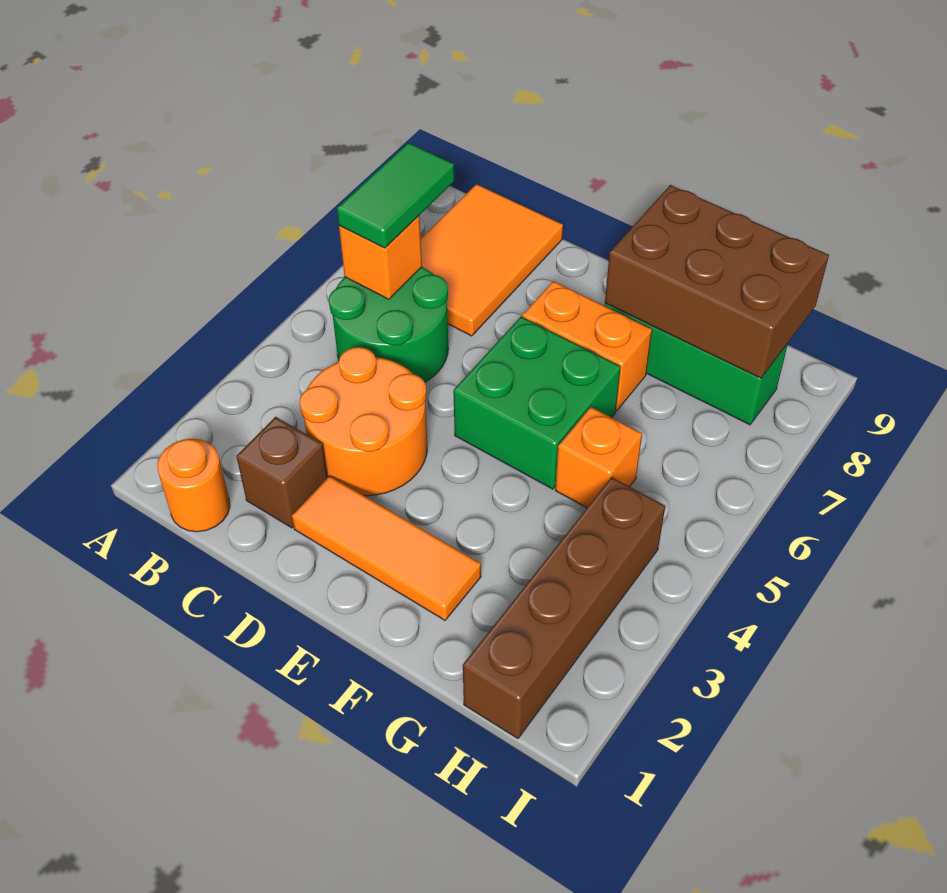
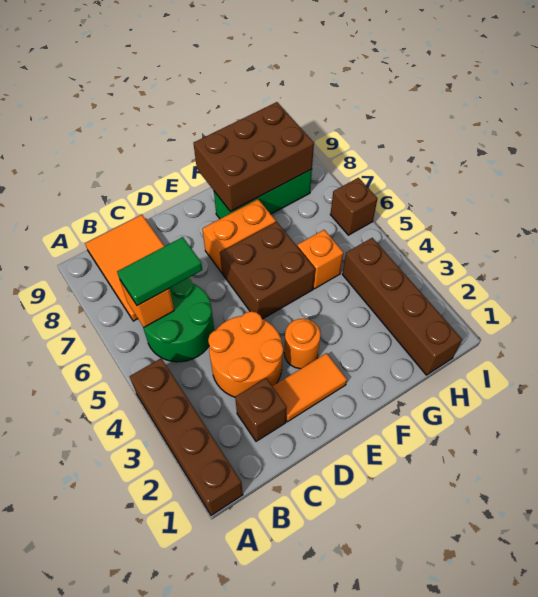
none -> brown brick A1:A4 level 1
orange round brick B1 level 1 -> orange round brick E3 level 1
green tile B6:B7 level 3 -> green tile B6:C6 level 3
orange tile D2:F2 level 1 -> orange tile D2:E2 level 1
green brick E5:F6 level 1 -> brown brick E5:F6 level 1
none -> brown brick I6 level 1

